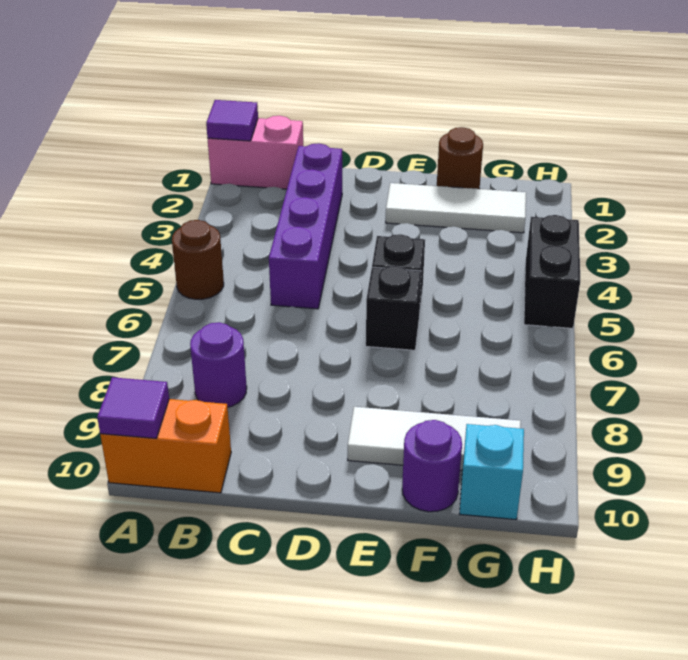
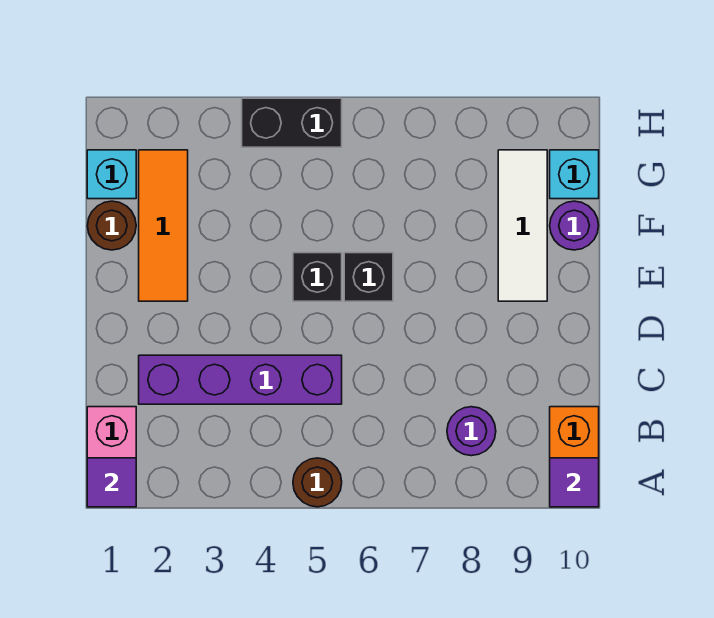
white tile E2:G2 level 1 -> orange tile E2:G2 level 1
none -> cyan brick G1 level 1

